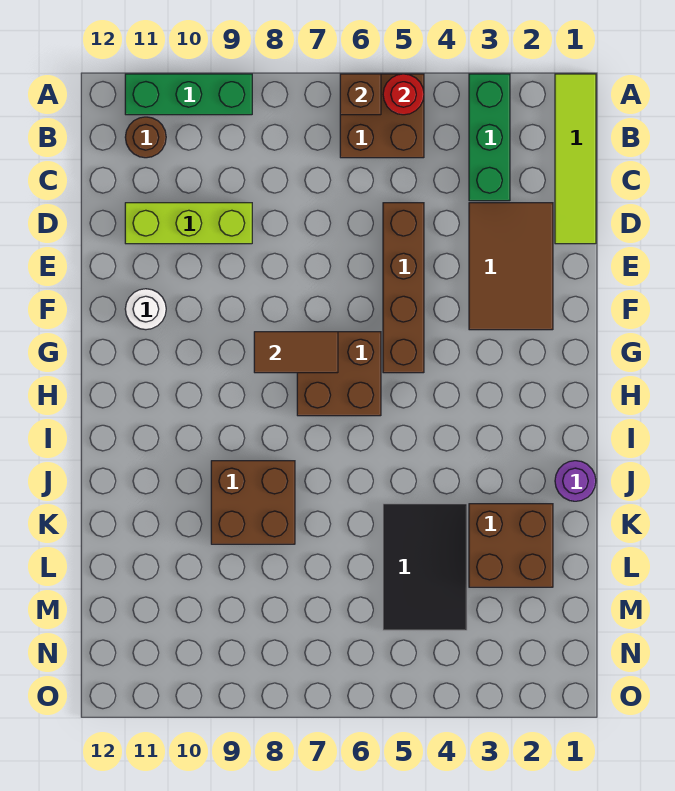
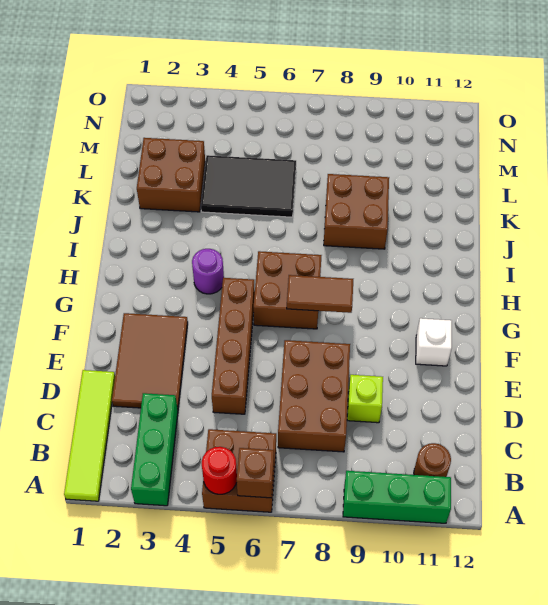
none -> brown brick C7:E8 level 1
lime brick D9:D11 level 1 -> lime brick D9 level 1
white round brick F11 level 1 -> white brick F11 level 1
purple round brick J1 level 1 -> purple round brick H4 level 1
black tile K4:M5 level 1 -> black tile K4:L6 level 1

